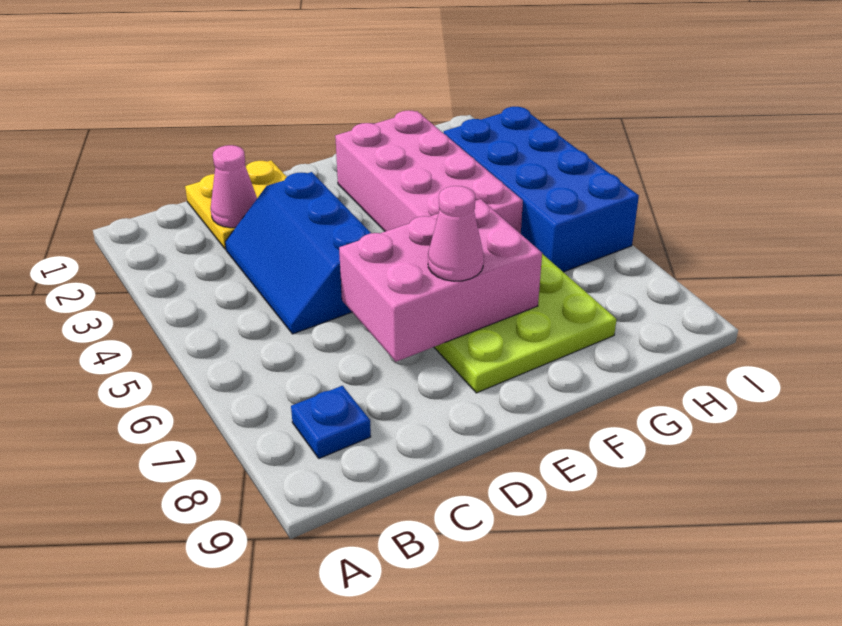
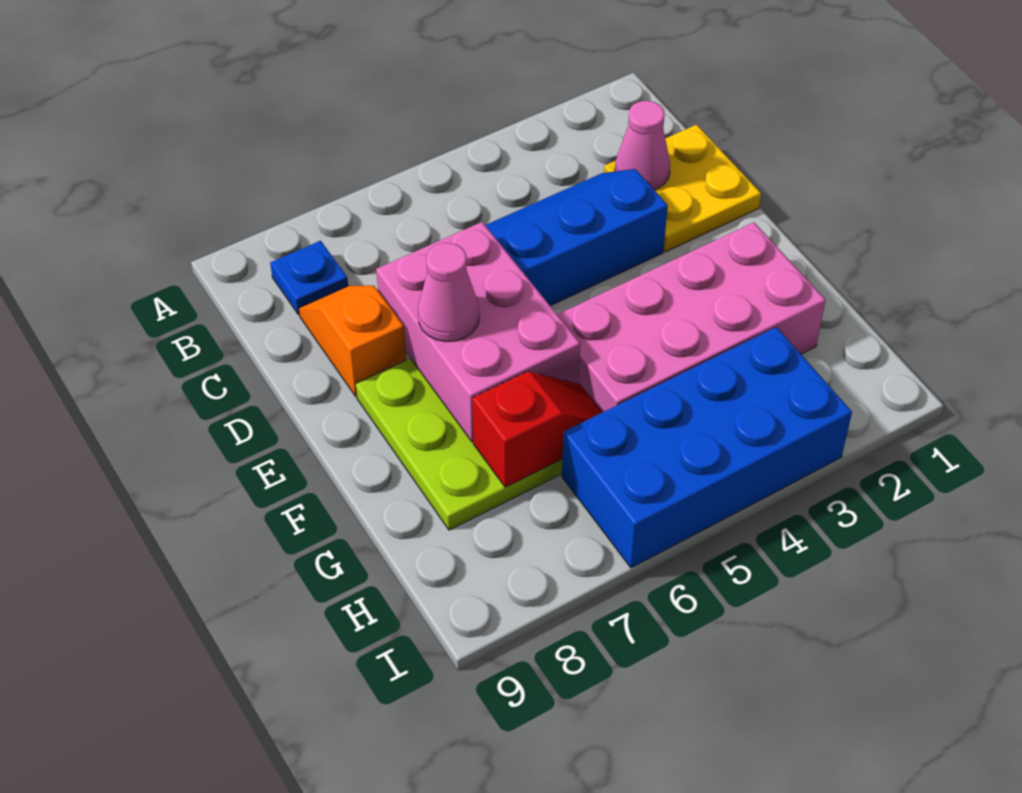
none -> orange slope C8:D8 level 1 top D
none -> red slope G6:G7 level 2 top 7

